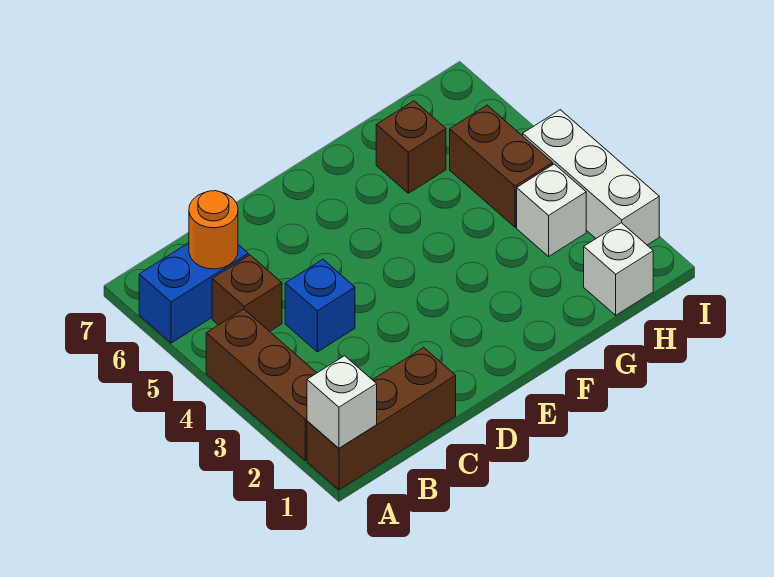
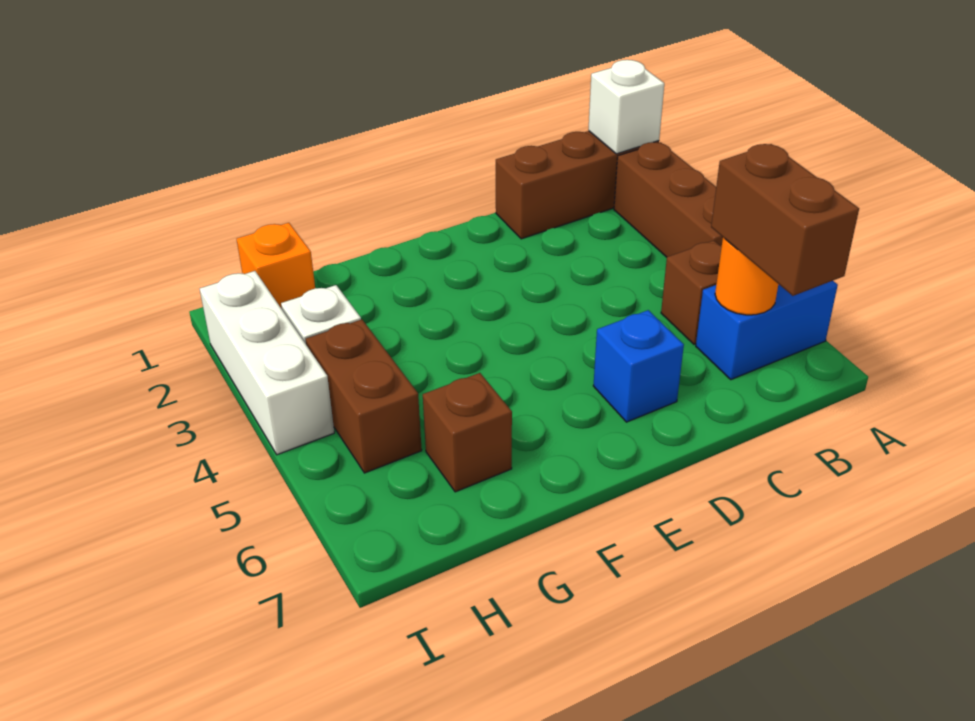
none -> brown brick B6:B7 level 3
blue brick C4 level 1 -> blue brick D6 level 1
white brick H1 level 1 -> orange brick H1 level 1

